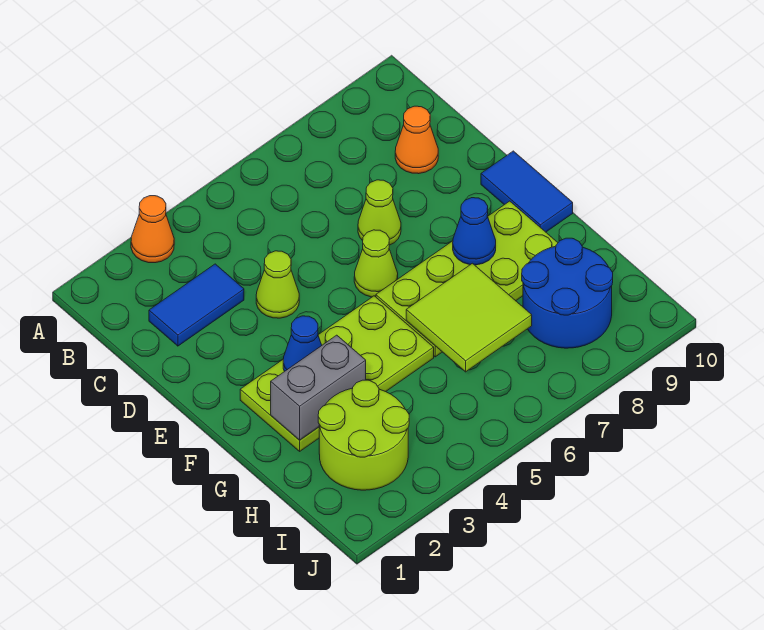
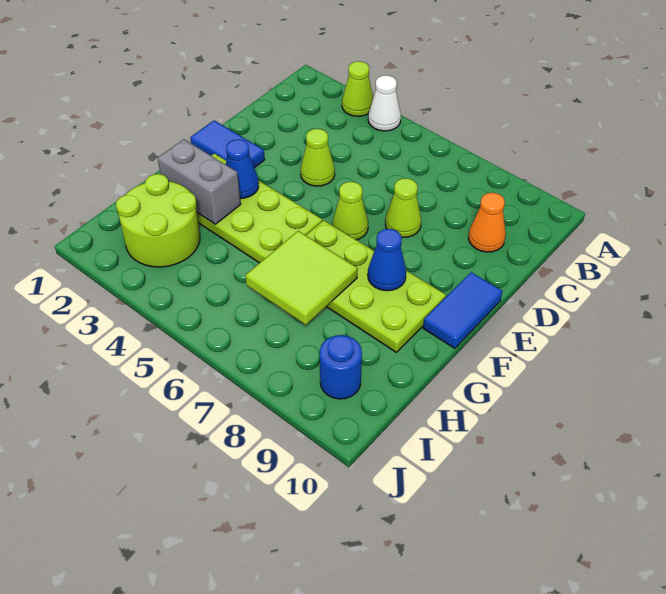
orange cone A3 level 1 -> lime cone A3 level 1
none -> white cone A4 level 1
blue tile C2:C3 level 1 -> blue tile E1:E2 level 1
blue round brick H8:I9 level 1 -> blue round brick I9 level 1

